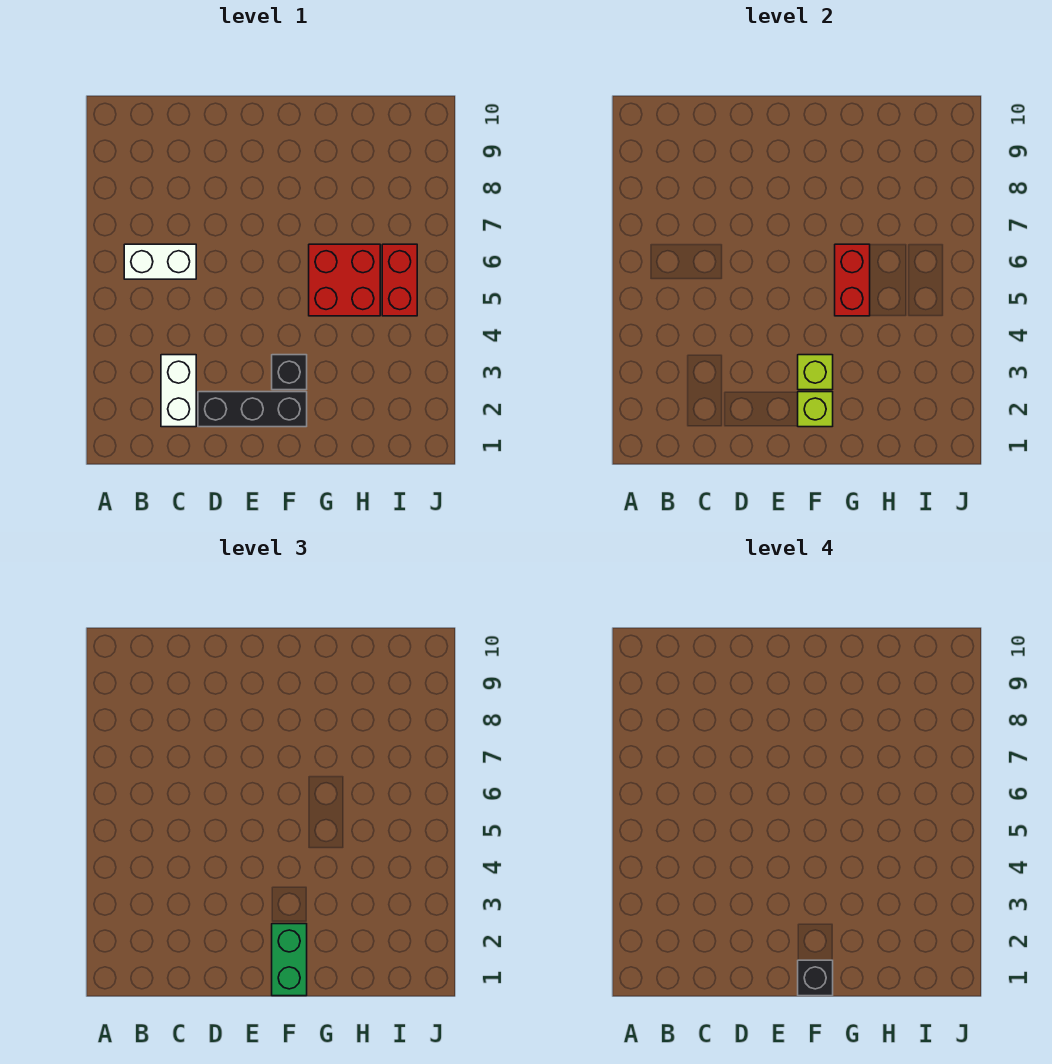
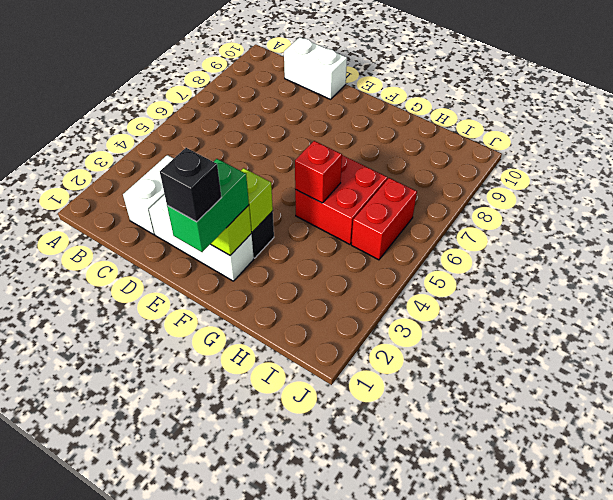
white brick B6:C6 level 1 -> white brick C10:D10 level 1
black brick D2:F2 level 1 -> white brick D2:F2 level 1
red brick G5:G6 level 2 -> red brick G5 level 2

